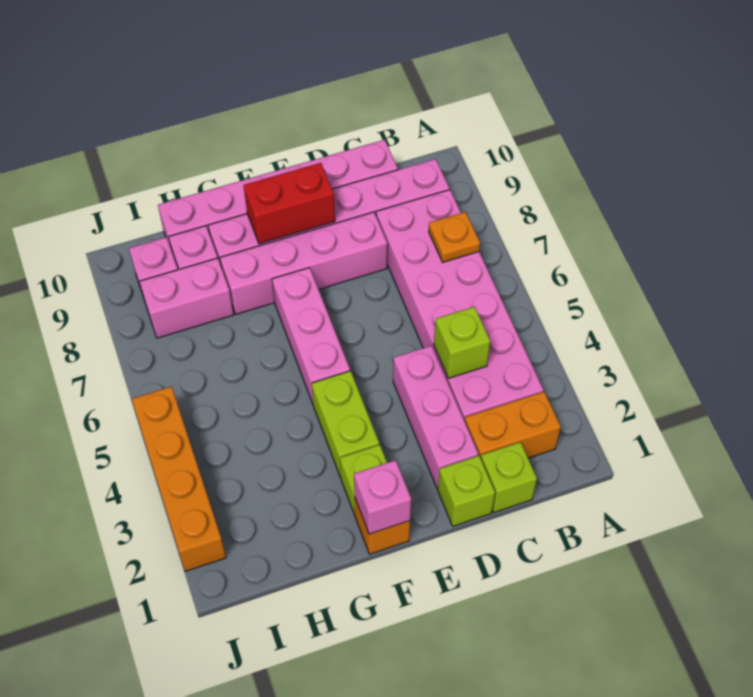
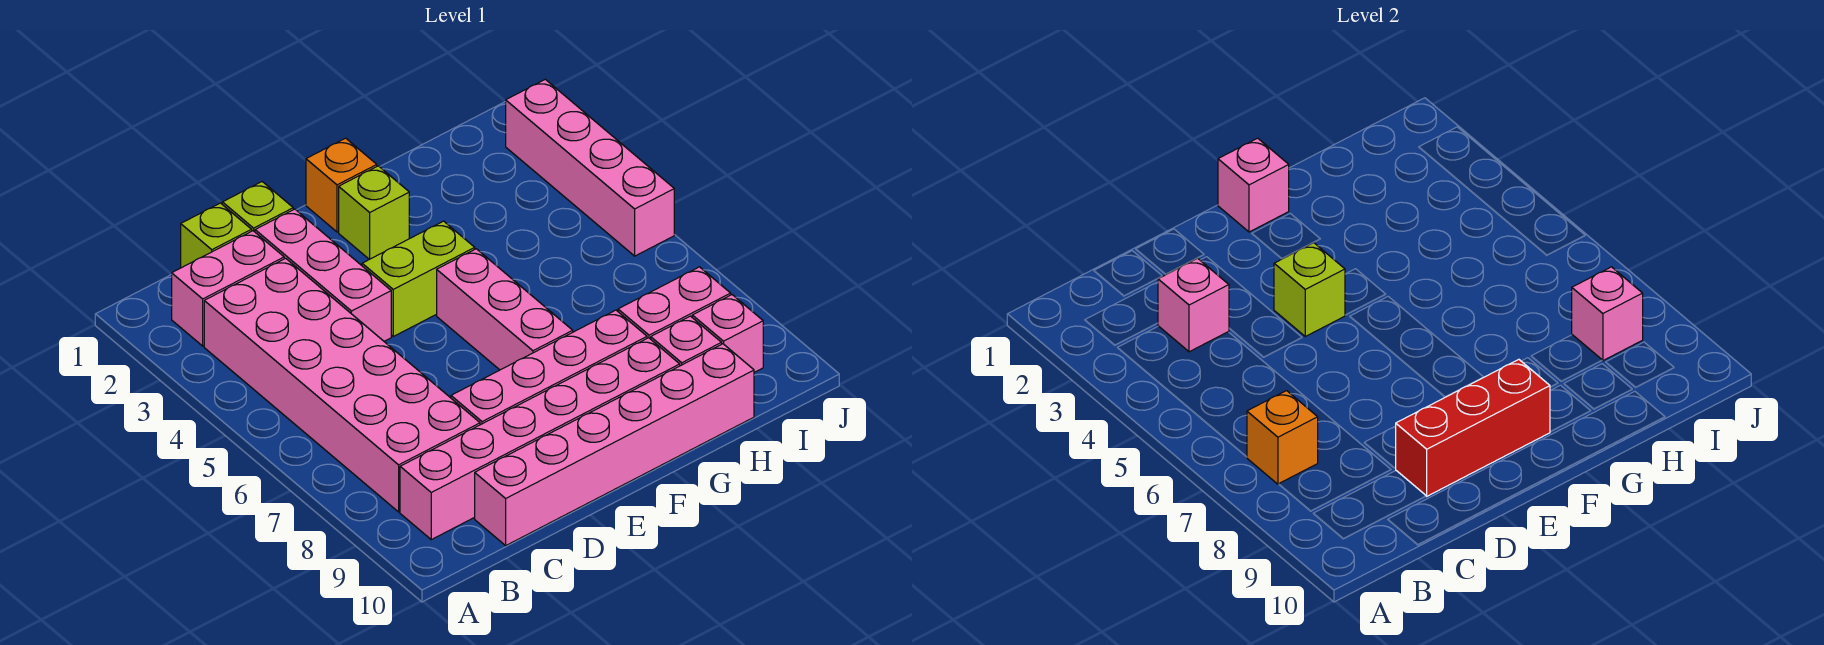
orange brick B2:C2 level 1 -> pink brick B2:C2 level 1
orange plate B7 level 2 -> orange brick B7 level 2
none -> pink brick C3 level 2
lime brick C4 level 2 -> lime brick E4 level 2
red brick E9:F9 level 2 -> red brick D9:F9 level 2
lime brick F3:F4 level 1 -> lime brick E4:F4 level 1
none -> pink brick I8 level 2
orange brick J2:J5 level 1 -> pink brick J2:J5 level 1

